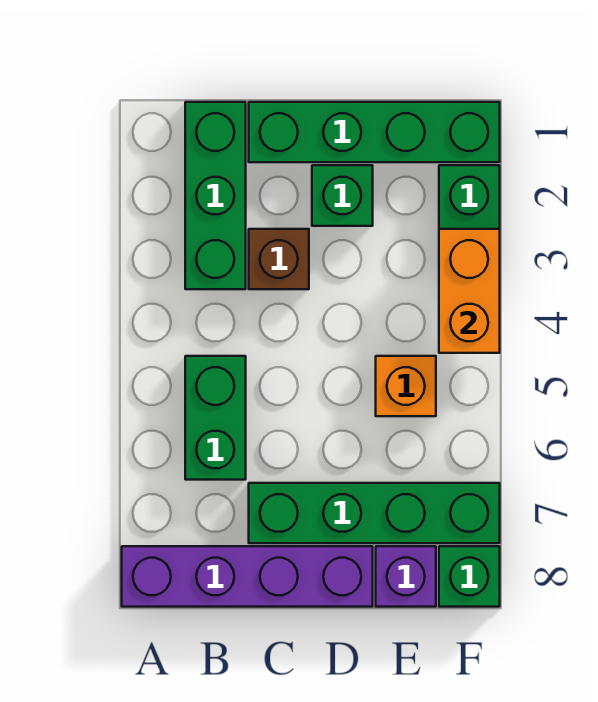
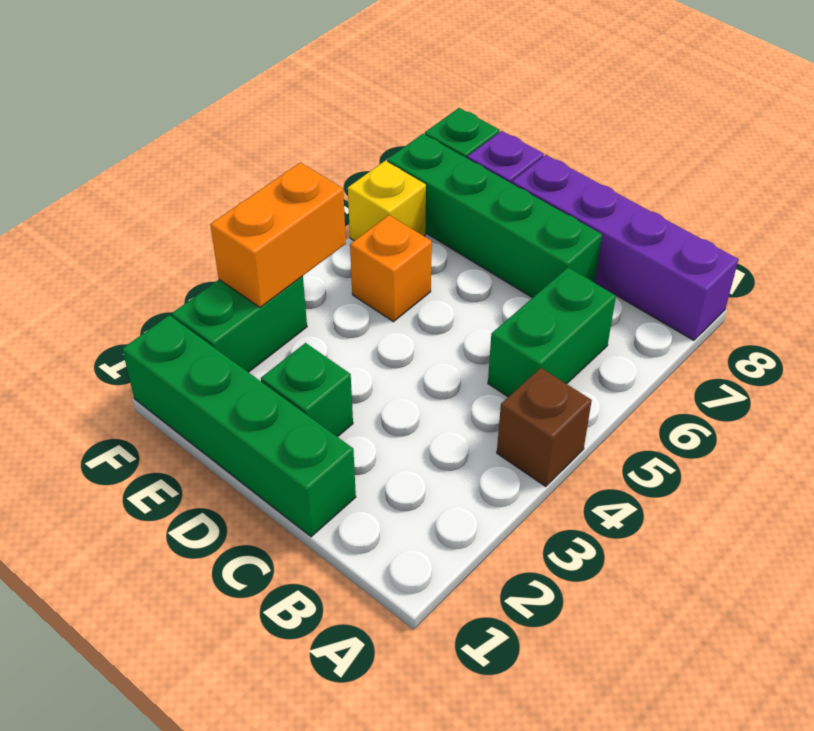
green brick B1:B3 level 1 -> none
brown brick C3 level 1 -> brown brick A4 level 1
none -> yellow brick F6 level 1

